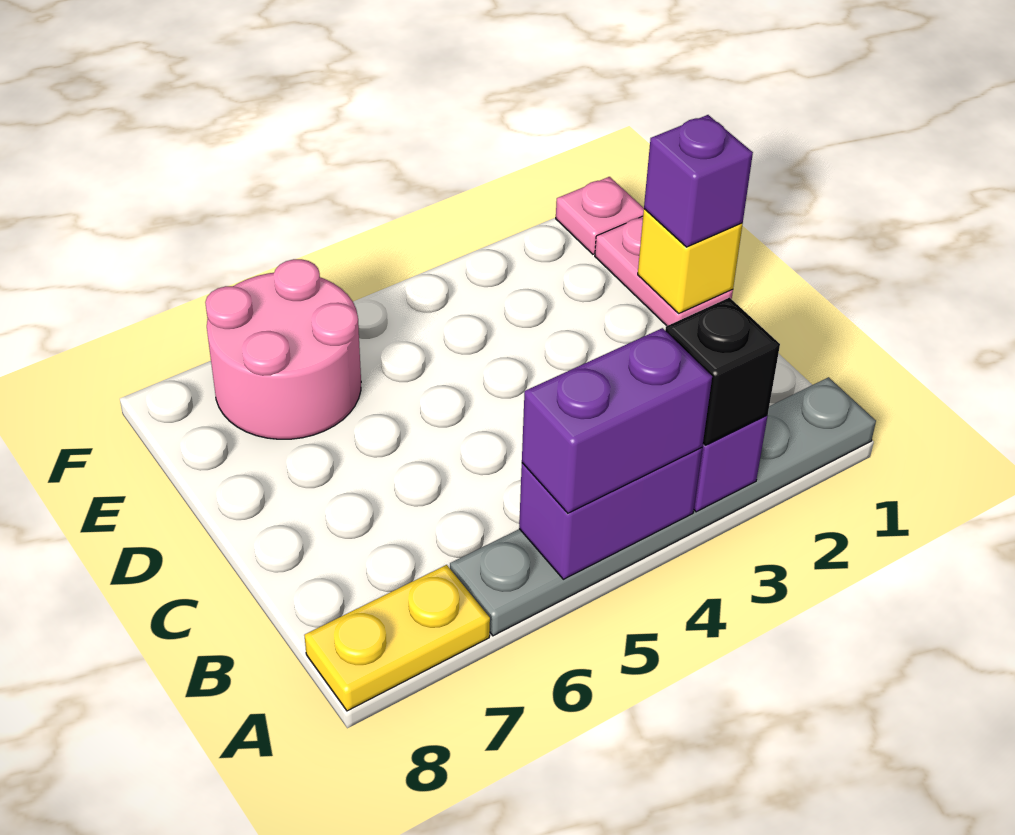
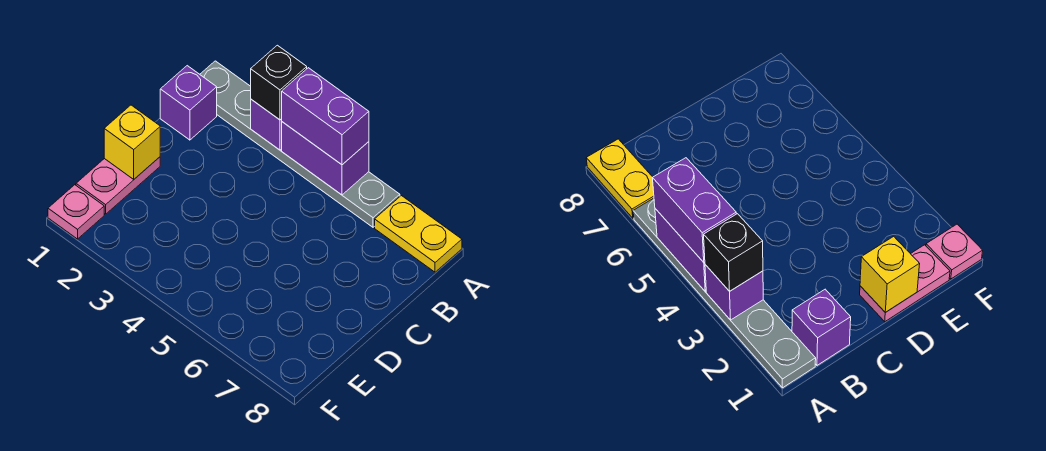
purple brick D1 level 3 -> purple brick B1 level 1
pink round brick E6:F7 level 1 -> none

